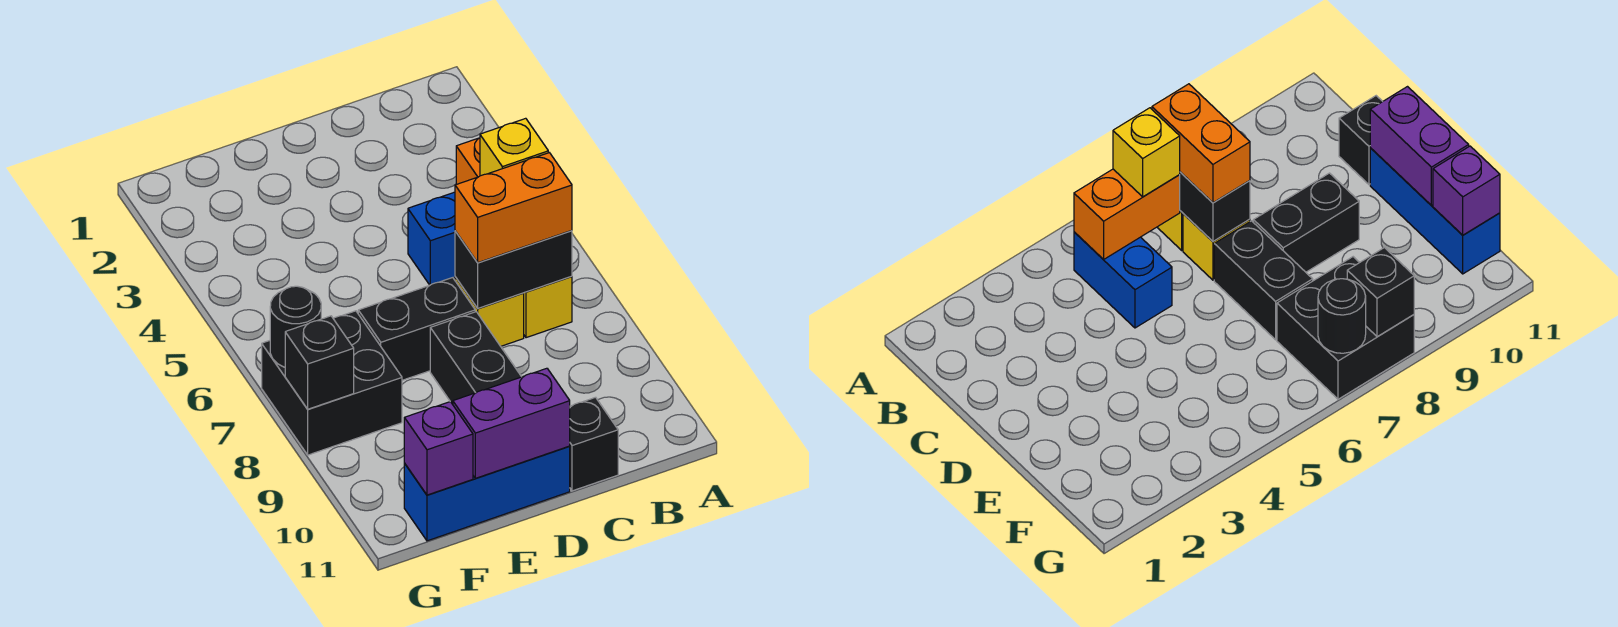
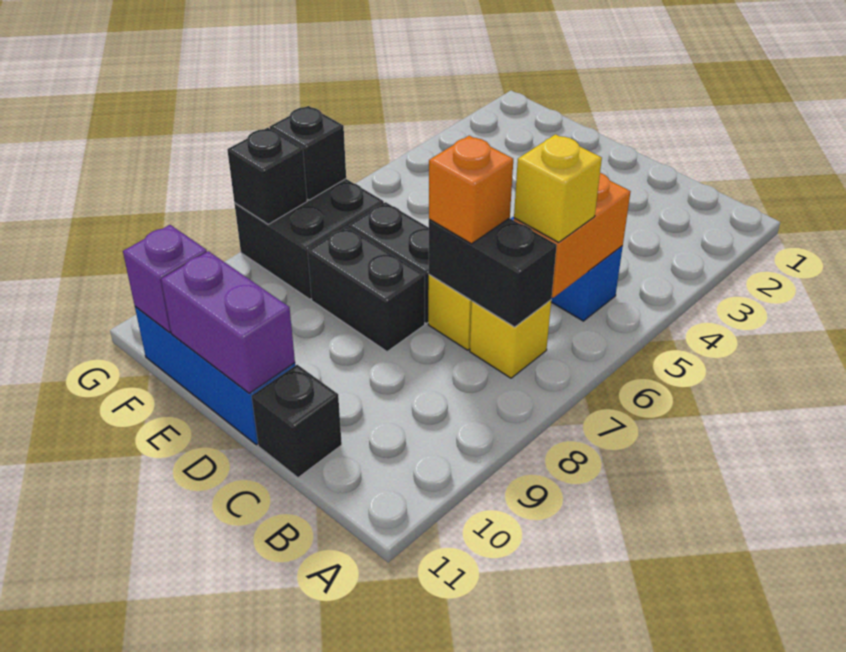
orange brick B7:C7 level 3 -> orange brick C7 level 3
black brick D8:D9 level 1 -> black brick D8:E8 level 1
black round brick G7 level 2 -> black brick G7 level 2

